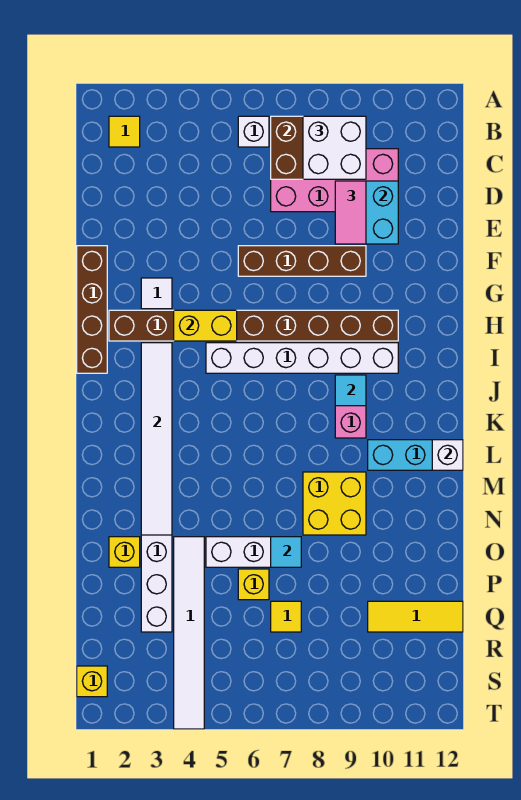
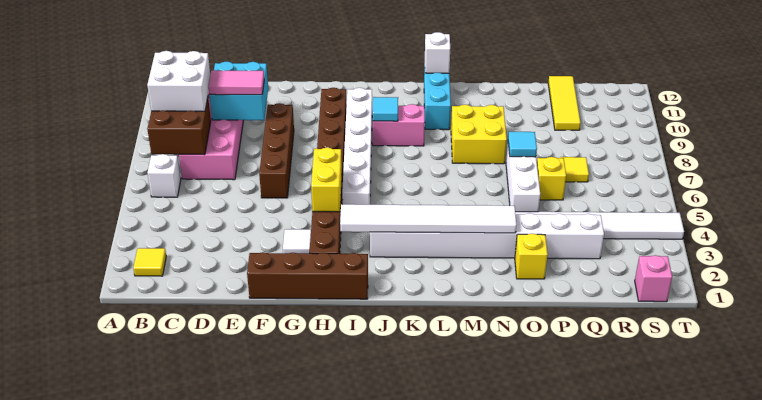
yellow brick S1 level 1 -> pink brick S1 level 1

